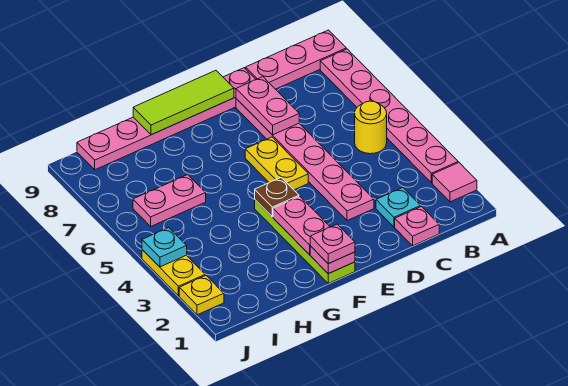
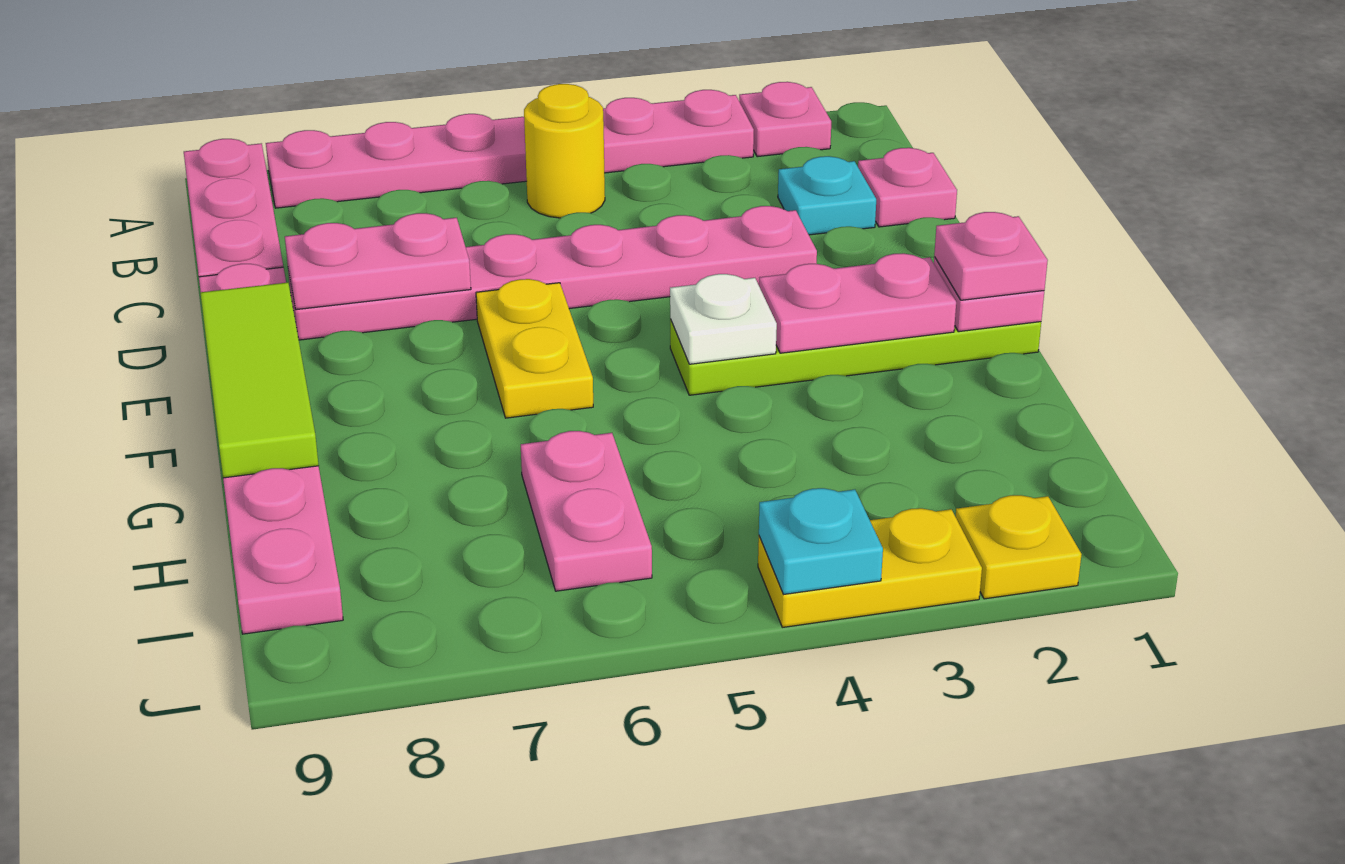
pink tile A2 level 1 -> pink plate A2 level 1
yellow plate E5:E6 level 1 -> yellow plate E6:F6 level 1
brown plate F4 level 2 -> white plate F4 level 2

